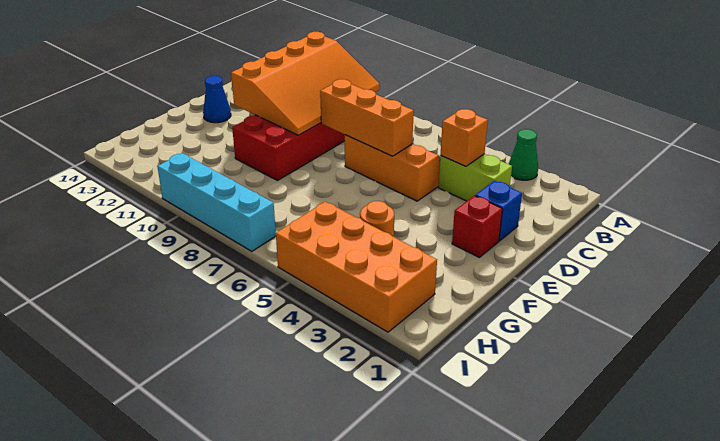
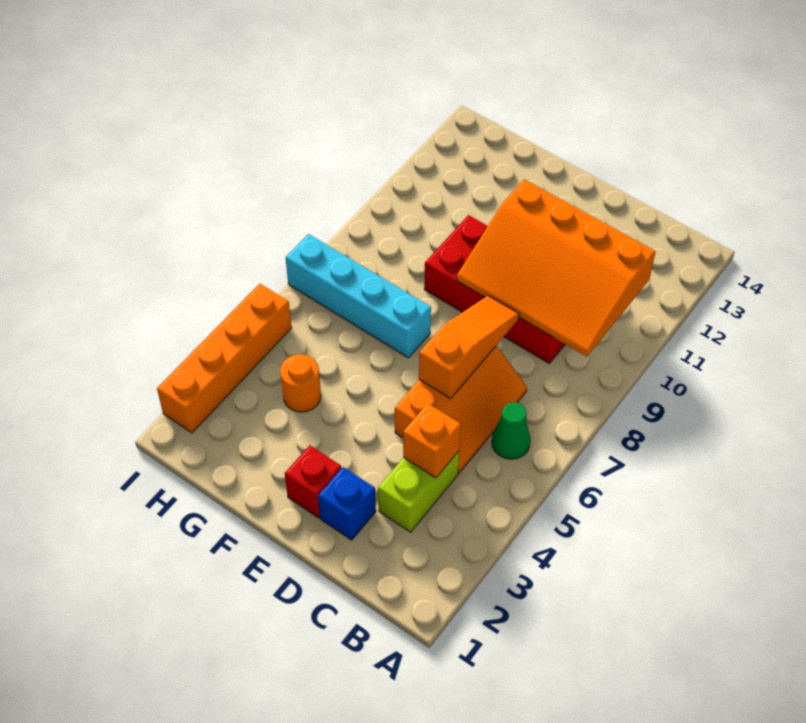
green cone A3 level 1 -> green cone B6 level 1
orange brick D6:D8 level 2 -> orange slope D6:D8 level 2 top 6
blue cone E13 level 1 -> none
orange brick H2:I5 level 1 -> orange brick I2:I5 level 1
cyan brick I7:I10 level 1 -> cyan brick F7:I7 level 1

